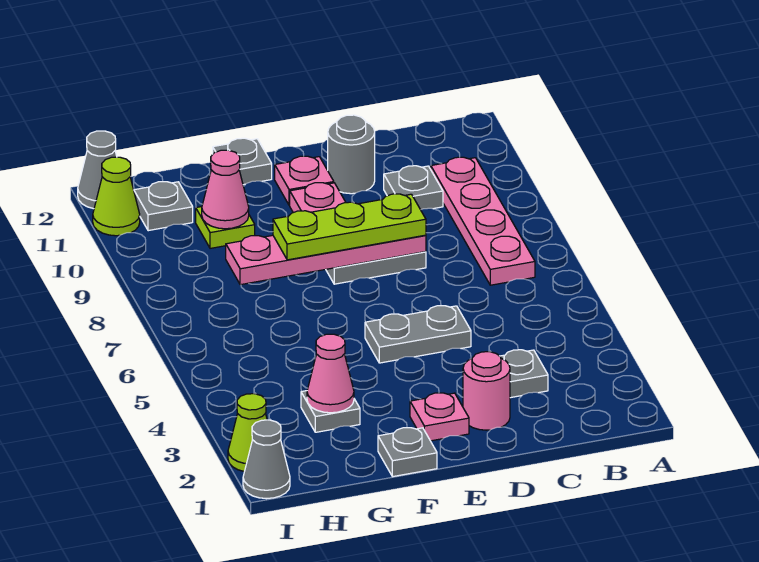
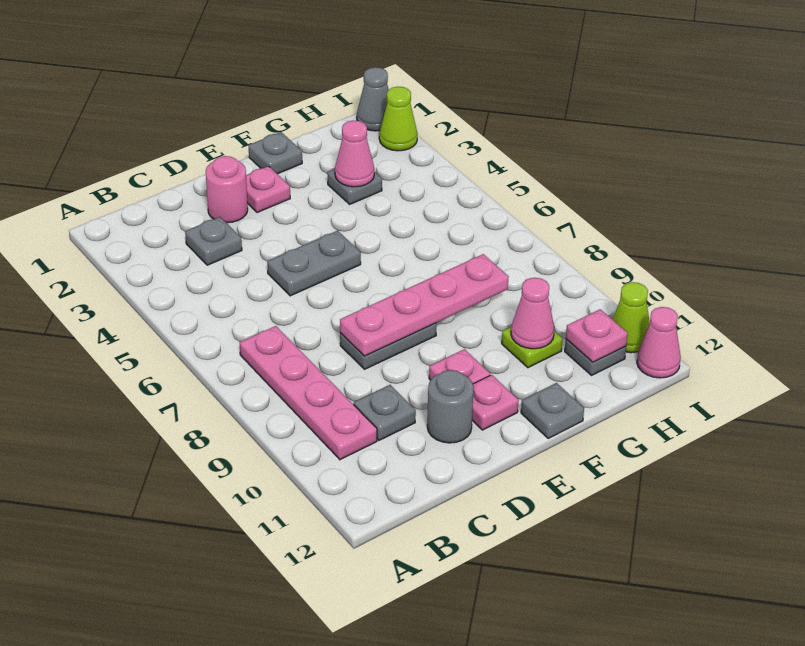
lime plate D8:F8 level 3 -> none
none -> pink plate H11 level 2
grey cone I12 level 1 -> pink cone I12 level 1

